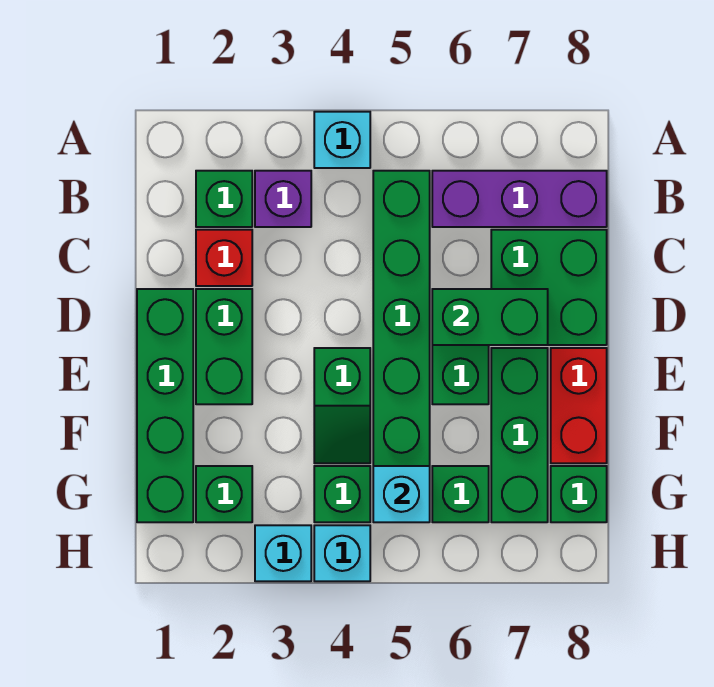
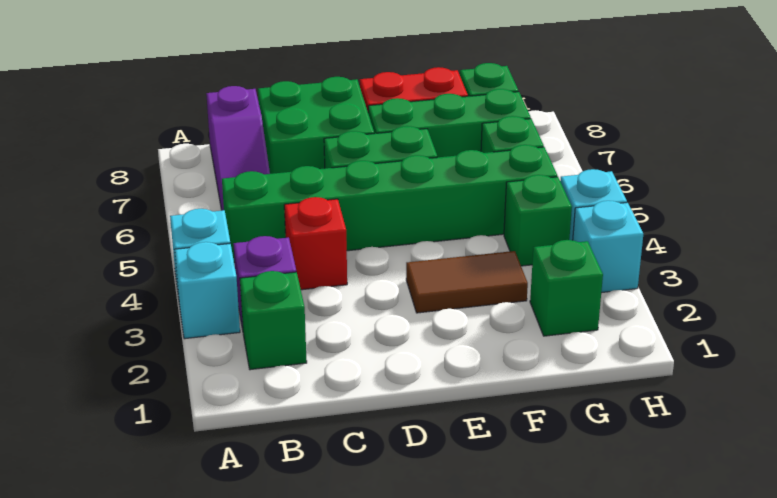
purple brick B6:B8 level 1 -> purple slope B6:B8 level 1 top 8
red brick C2 level 1 -> red brick C4 level 1
green brick D1:G1 level 1 -> none
green brick D2:E2 level 1 -> none
green brick D6:D7 level 2 -> none
none -> brown tile E3:F3 level 1
green slope E4:F4 level 1 top E -> none
cyan brick G5 level 2 -> cyan brick A3 level 1

